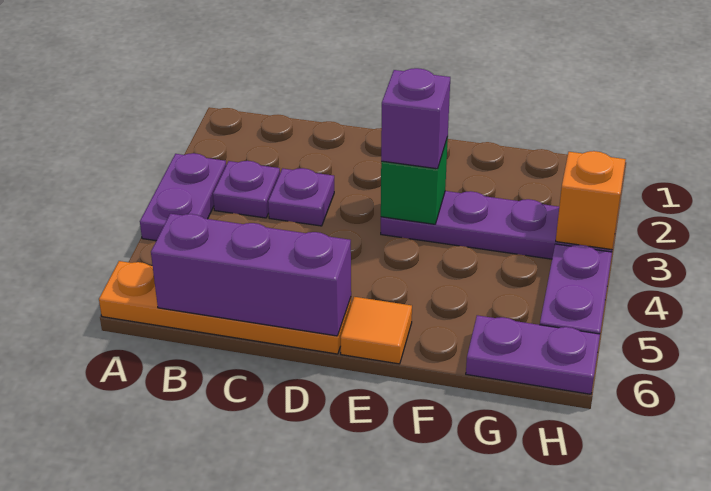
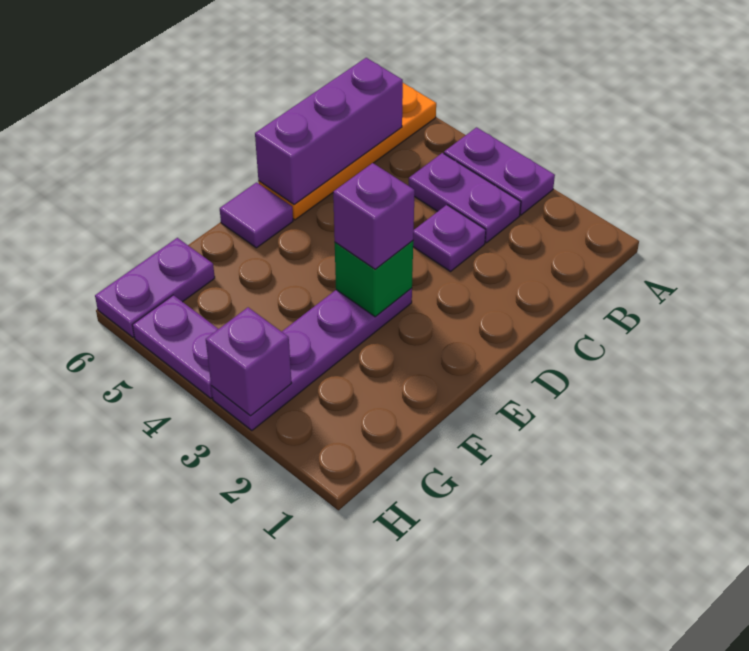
purple plate B3 level 1 -> purple plate B3:B4 level 1
orange tile E6 level 1 -> purple tile E6 level 1
orange brick H3 level 2 -> purple brick H3 level 2

